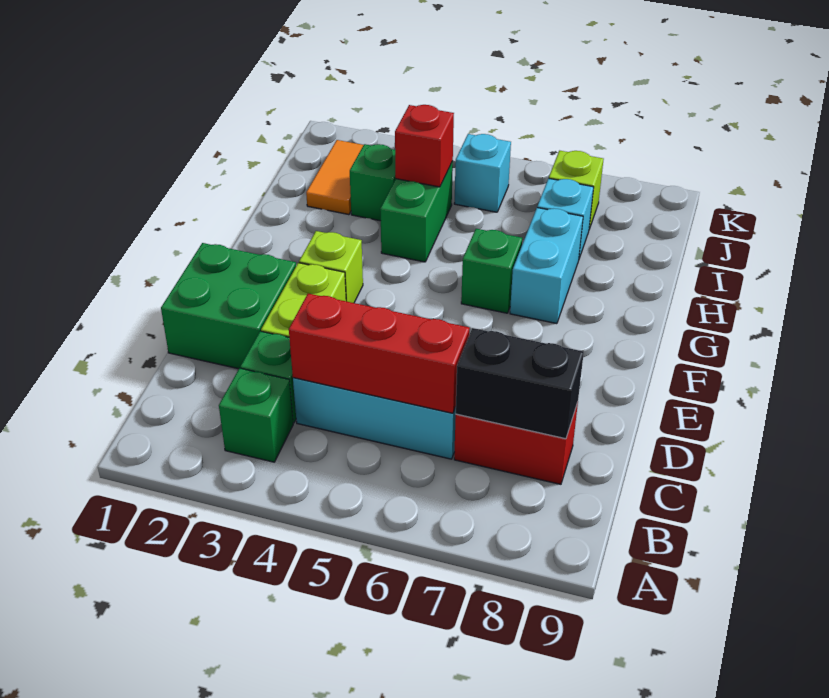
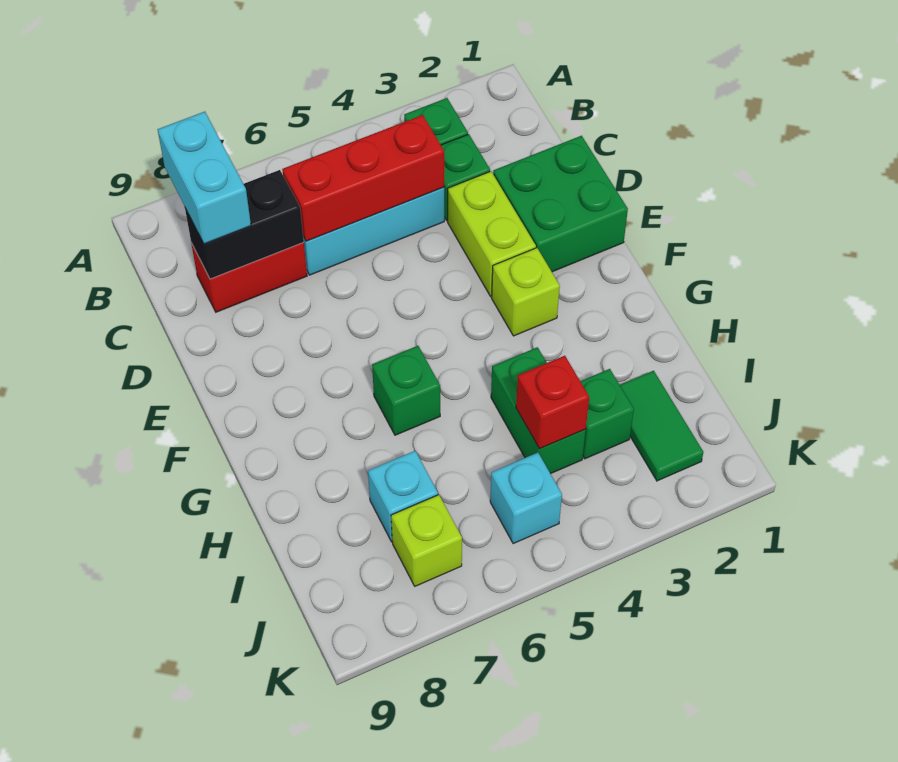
cyan brick G7:H7 level 1 -> cyan brick B8:C8 level 3
orange tile I2:J2 level 1 -> green tile I2:J2 level 1

